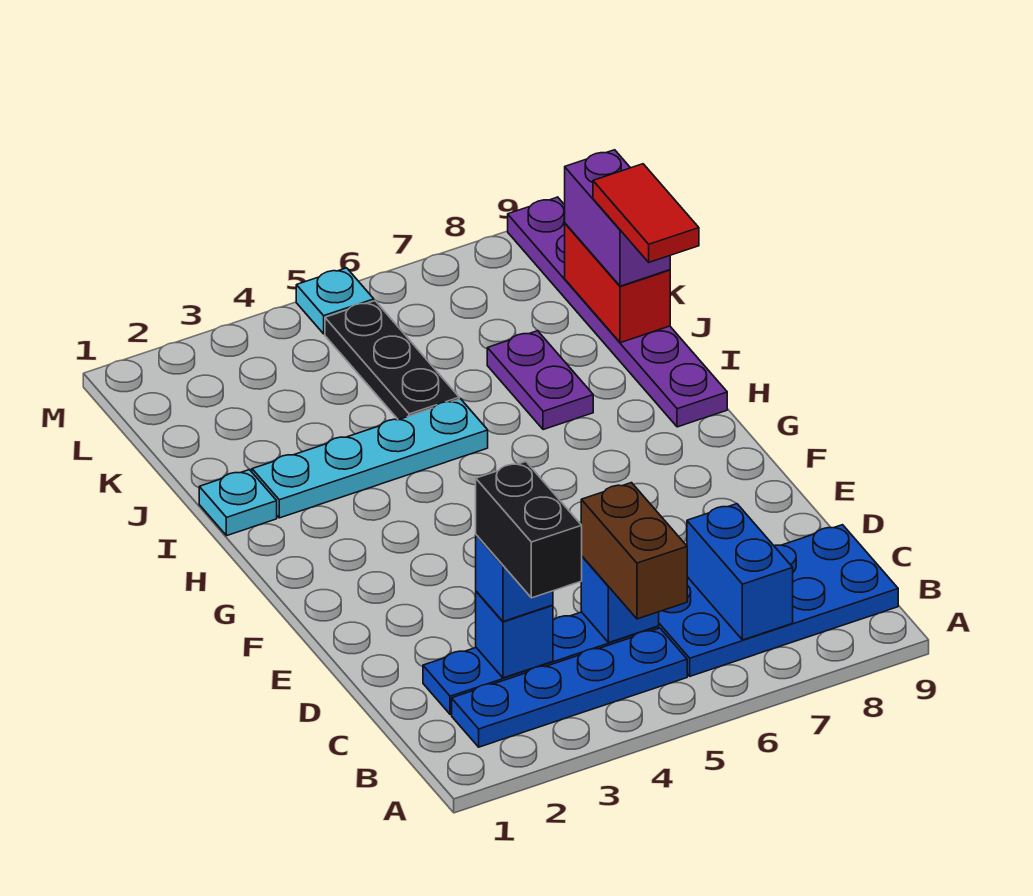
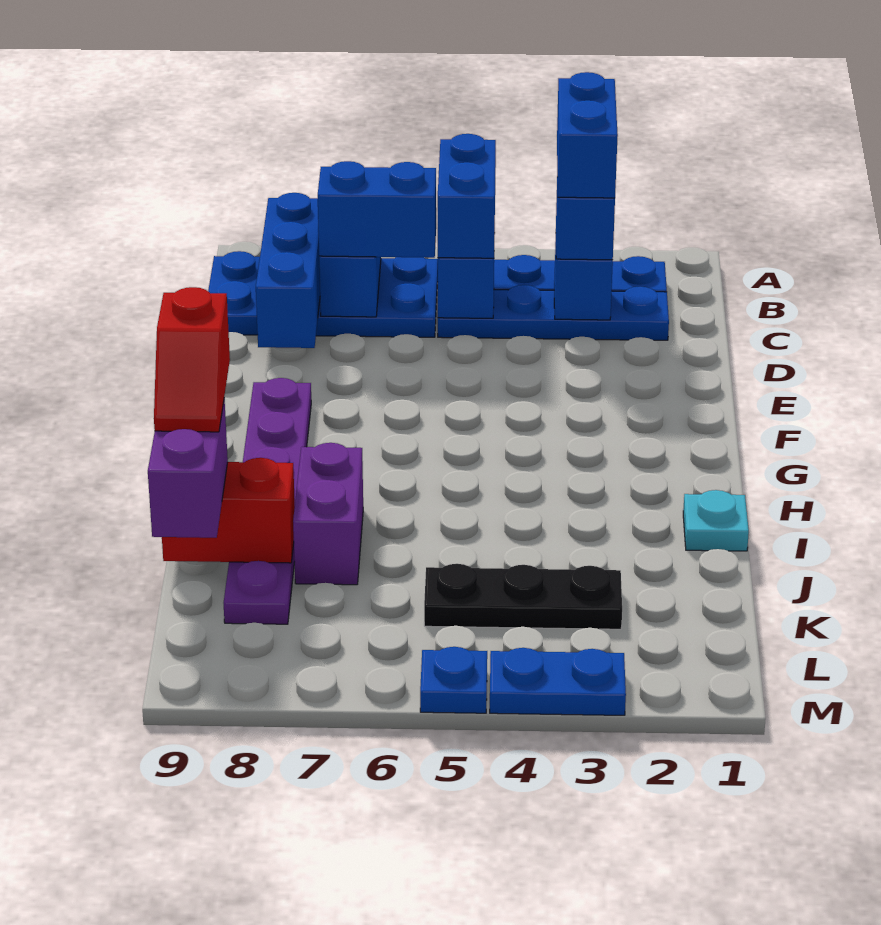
black brick B3:C3 level 4 -> blue brick B3:C3 level 4
brown brick B5:C5 level 3 -> blue brick B5:C5 level 3
none -> blue brick B8:D8 level 2
none -> blue brick C6:C7 level 3
purple plate H9:M9 level 1 -> purple plate F8:K8 level 1
cyan plate I2:I5 level 1 -> none
purple plate I7:J7 level 1 -> purple brick I7:J7 level 1
red tile I9:J9 level 4 -> red slope I9:J9 level 4 top I
black plate J5:L5 level 1 -> black plate K3:K5 level 1
red brick J9:K9 level 2 -> red brick J8:J9 level 2
none -> blue plate M3:M4 level 1
cyan plate M5 level 1 -> blue plate M5 level 1

